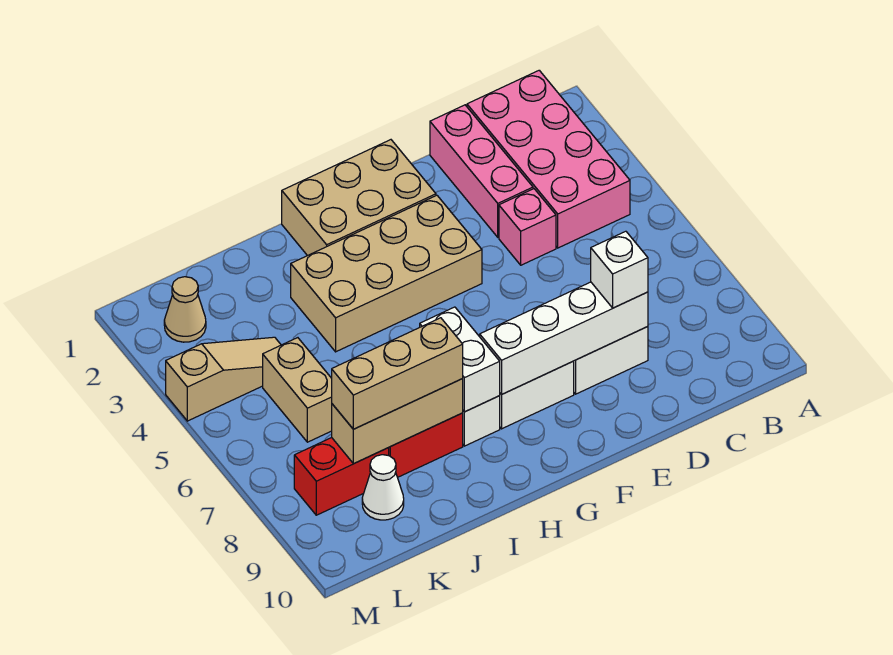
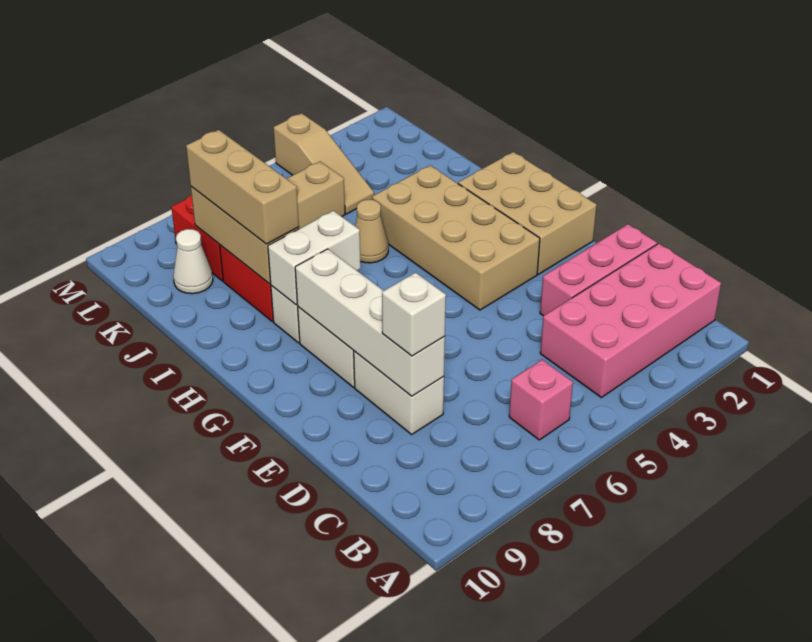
pink brick D4 level 1 -> pink brick B6 level 1
tan cone L2 level 1 -> tan cone I5 level 1

